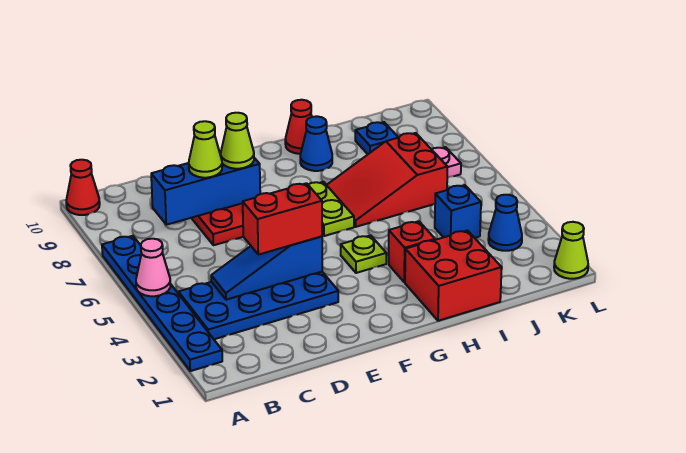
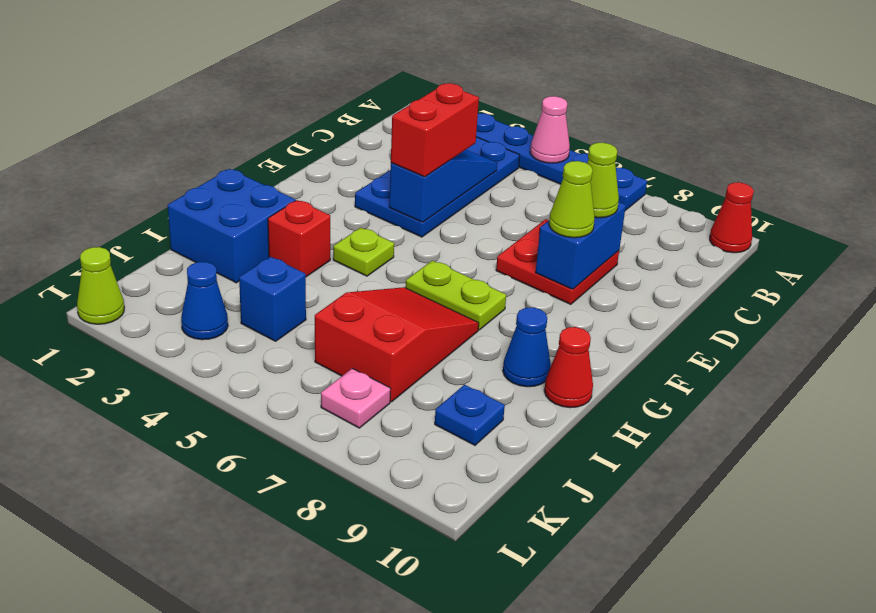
blue brick C8:E8 level 2 -> blue brick D8:E8 level 2
red brick H1:I2 level 1 -> blue brick H1:I2 level 1

